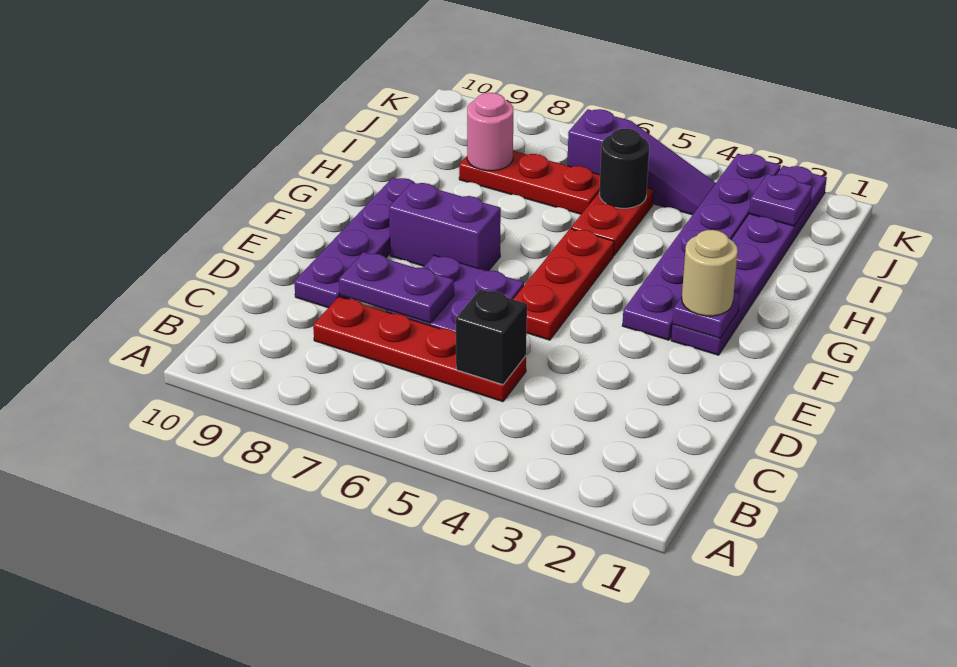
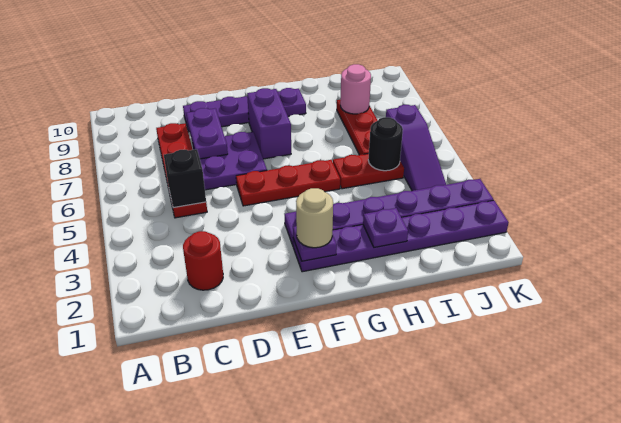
none -> red round brick C2 level 1
purple plate J2 level 2 -> purple plate H2 level 2

